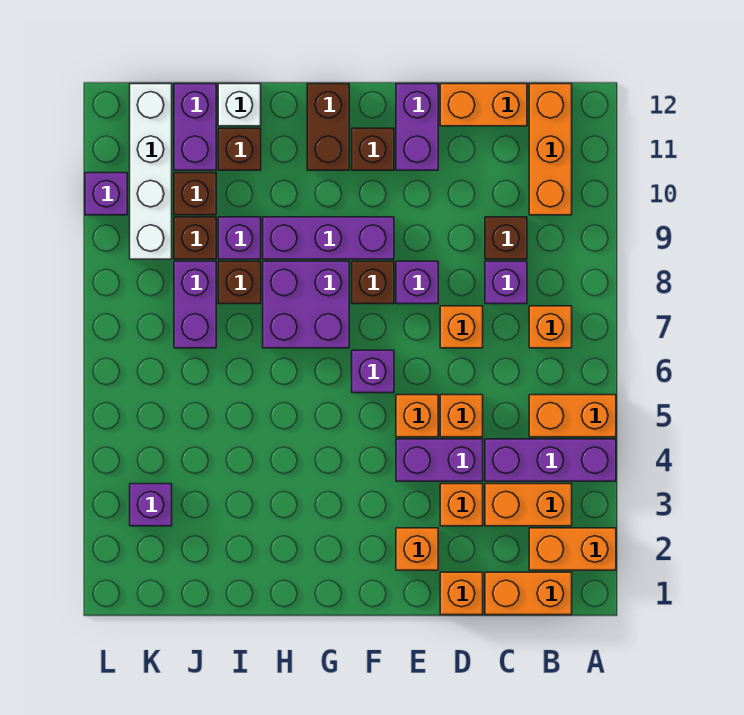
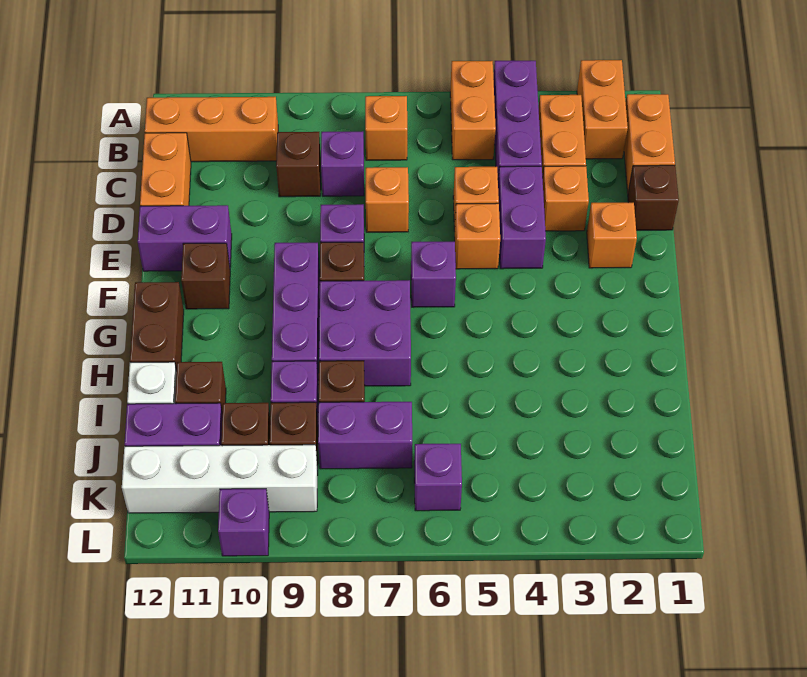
orange brick D1 level 1 -> brown brick D1 level 1
brown brick G11:G12 level 1 -> brown brick G12:H12 level 1
purple brick K3 level 1 -> purple brick K6 level 1

